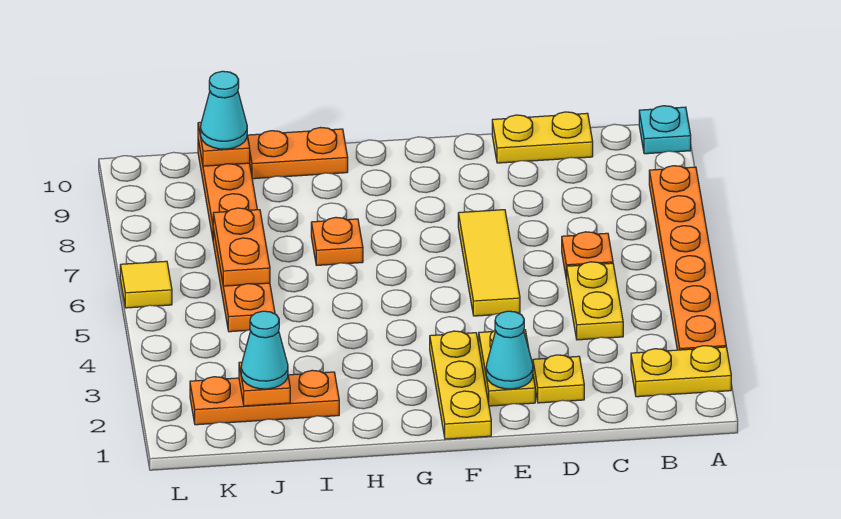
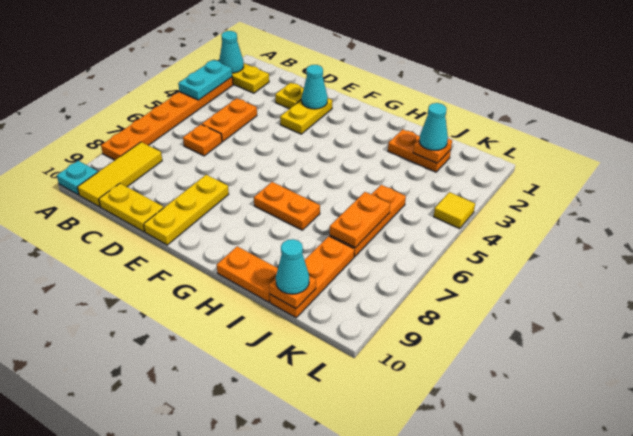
none -> cyan cone A2 level 2
none -> cyan plate A3:A4 level 2
yellow plate C4:C5 level 1 -> orange plate C4:C5 level 1
yellow tile E5:E7 level 1 -> yellow tile B8:B10 level 1
yellow plate F1:F3 level 1 -> yellow plate E8:E10 level 1
orange plate H7 level 1 -> orange plate G7:H7 level 1
orange plate I2:K2 level 1 -> orange plate I2:J2 level 1
yellow tile L6 level 1 -> yellow tile L4 level 1

